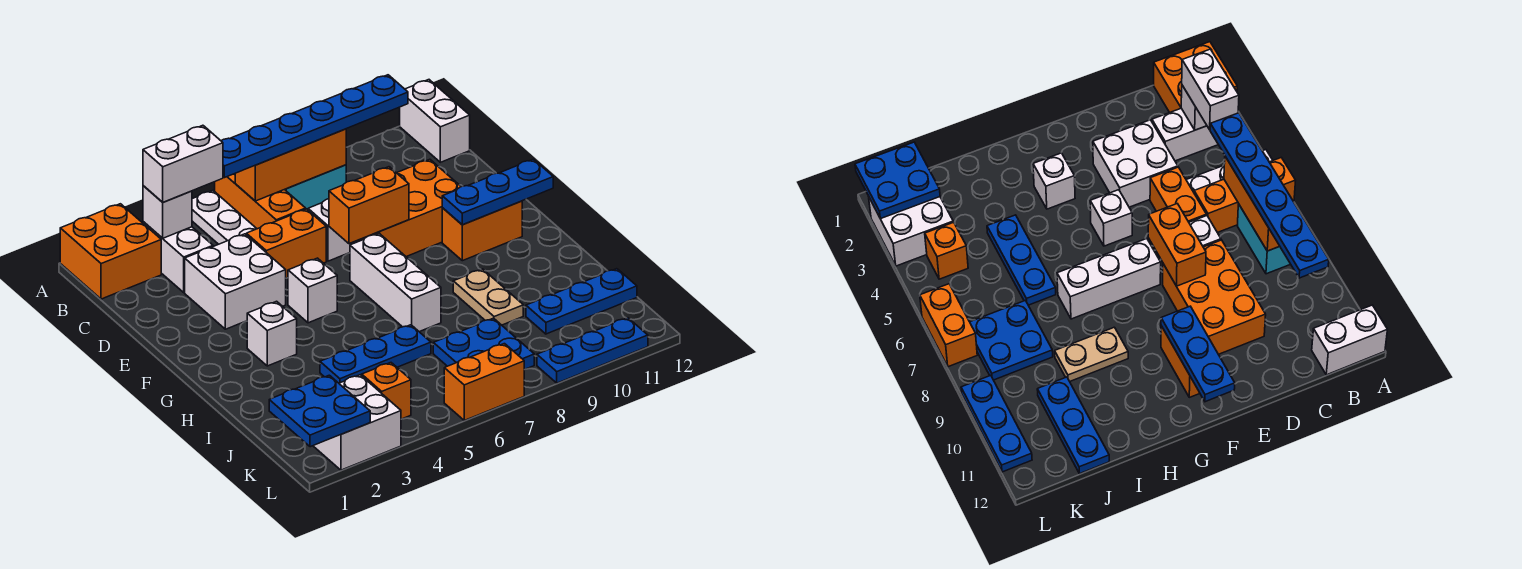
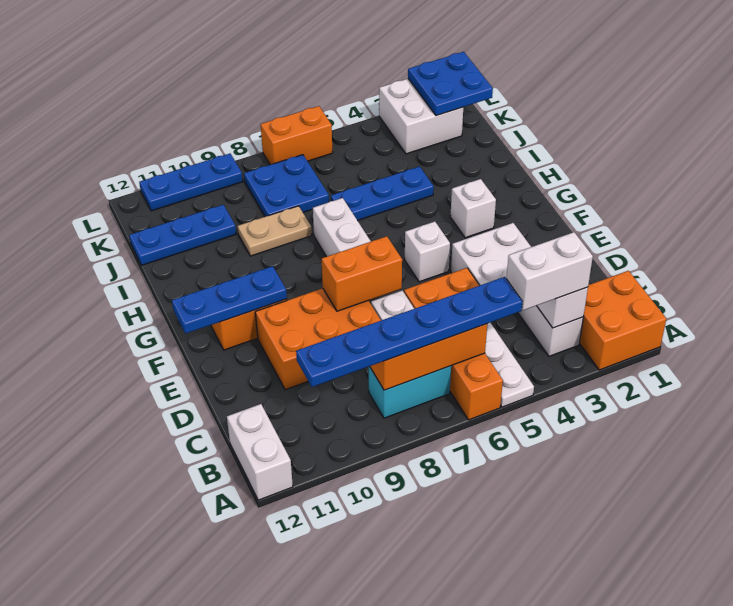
tan plate H9:I9 level 1 -> tan plate I8:I9 level 1
orange brick K4 level 1 -> none

